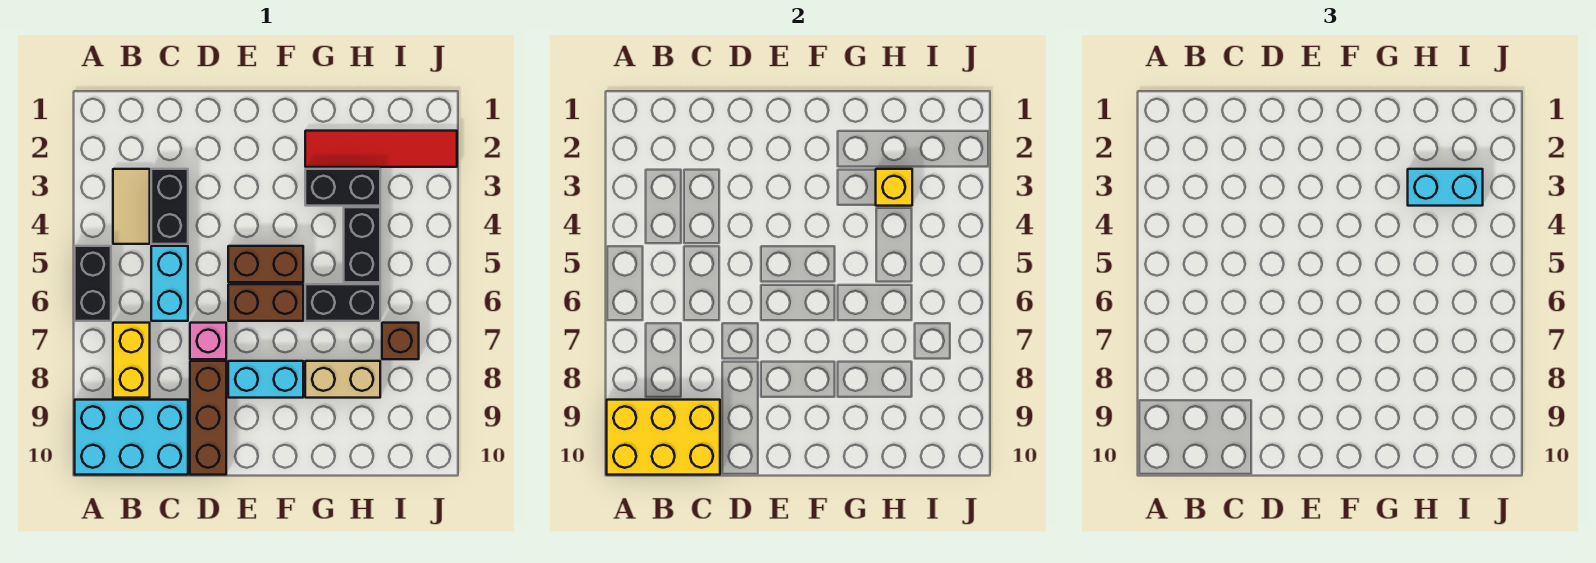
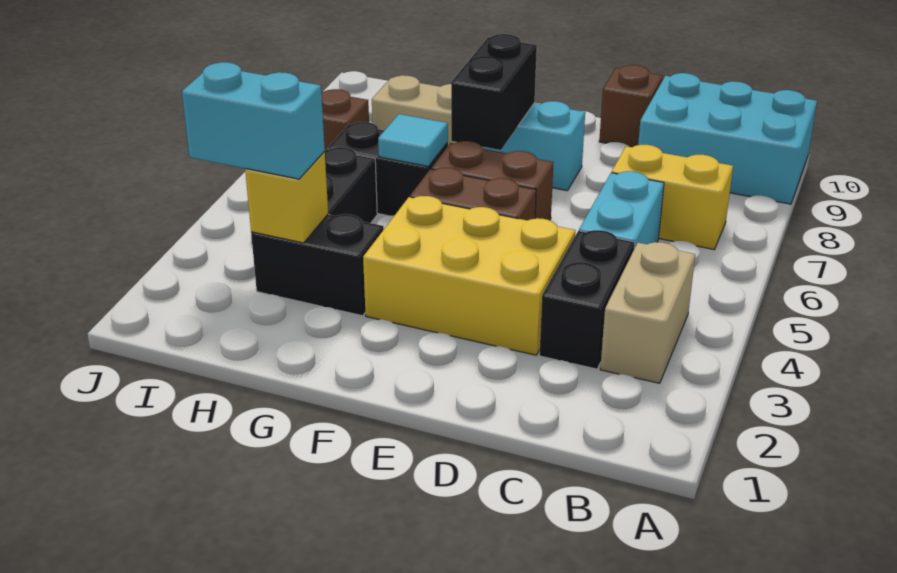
black brick A5:A6 level 1 -> black brick F7:F8 level 2
yellow brick A9:C10 level 2 -> yellow brick D3:F4 level 1
tan tile B3:B4 level 1 -> tan brick B3:B4 level 1
yellow brick B7:B8 level 1 -> yellow brick B7:C7 level 1
pink brick D7 level 1 -> none
brown brick D8:D10 level 1 -> brown brick D10 level 1
red tile G2:J2 level 1 -> none
none -> cyan tile G6 level 2

